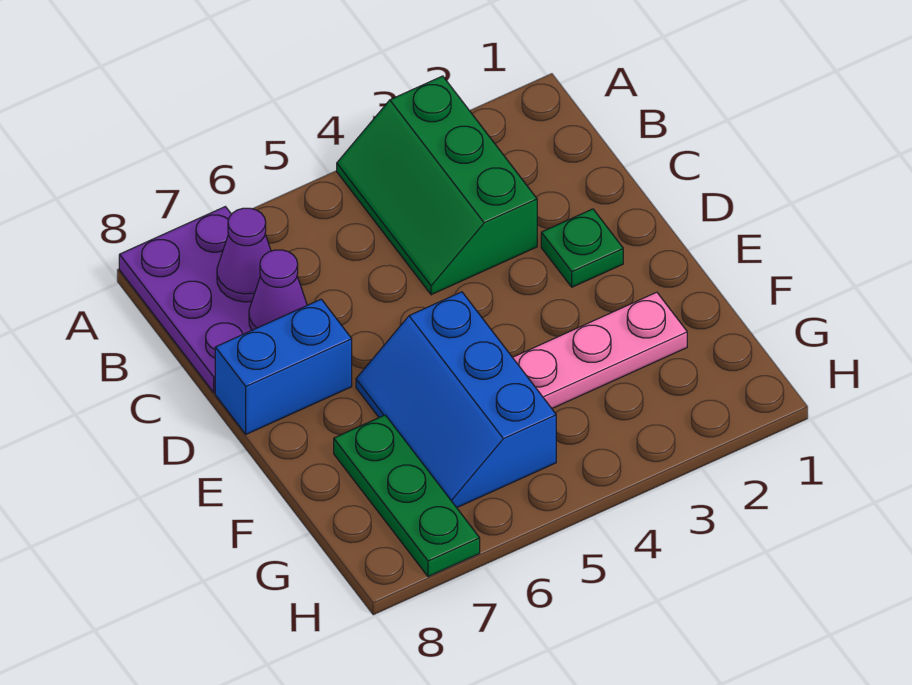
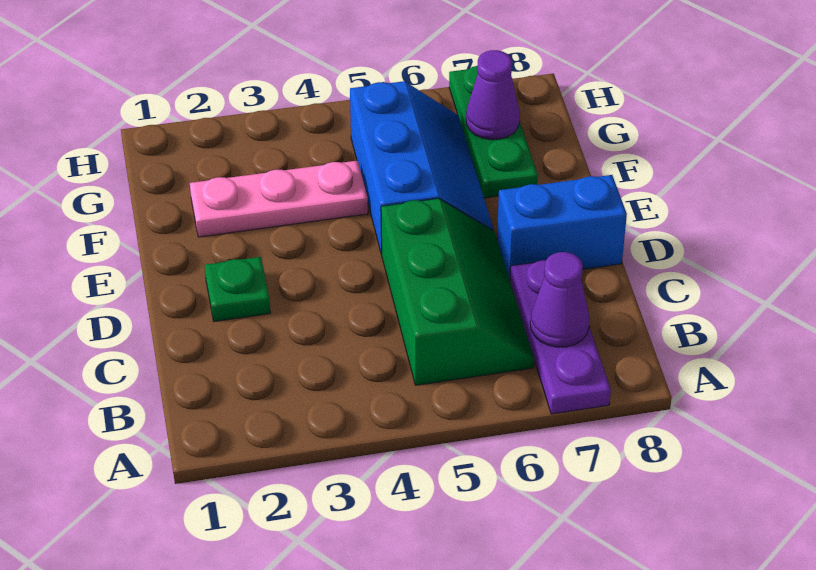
green slope A3:C4 level 1 top 3 -> green slope B5:D6 level 1 top 5
purple plate A7:C8 level 1 -> purple plate A7:C7 level 1
purple cone C7 level 2 -> purple cone G7 level 2

